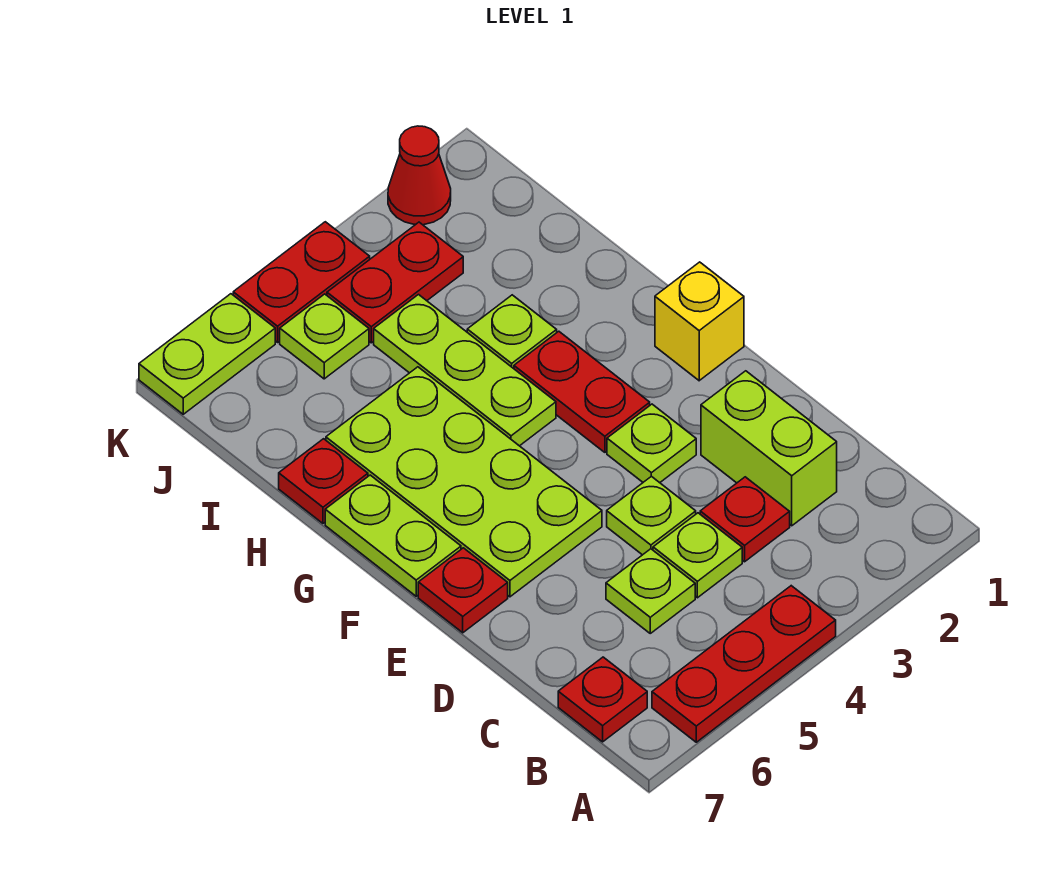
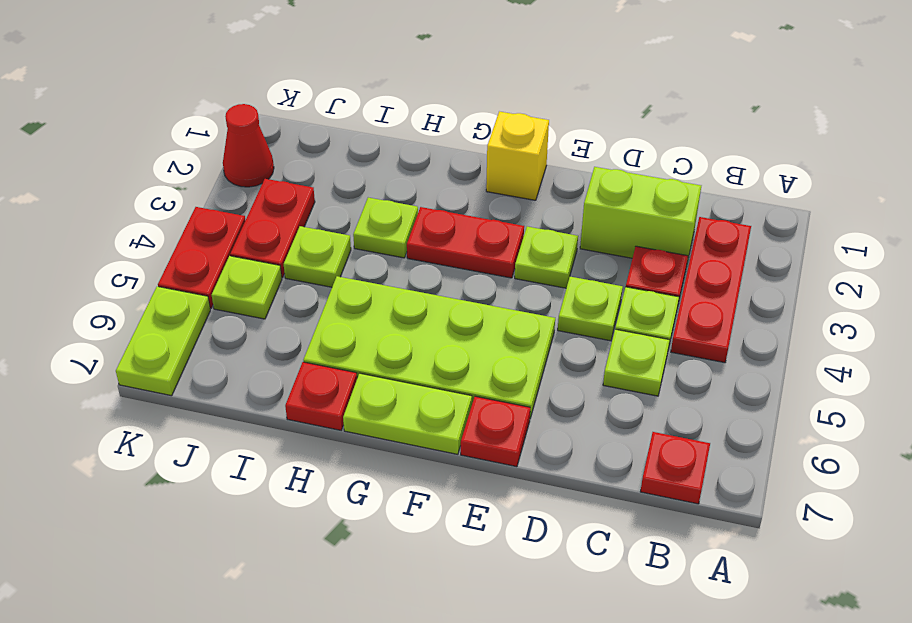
red plate A4:A6 level 1 -> red plate B2:B4 level 1
lime plate G4:I4 level 1 -> lime plate I4 level 1

